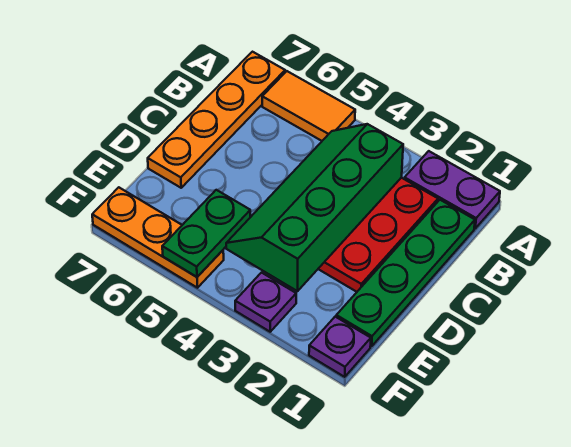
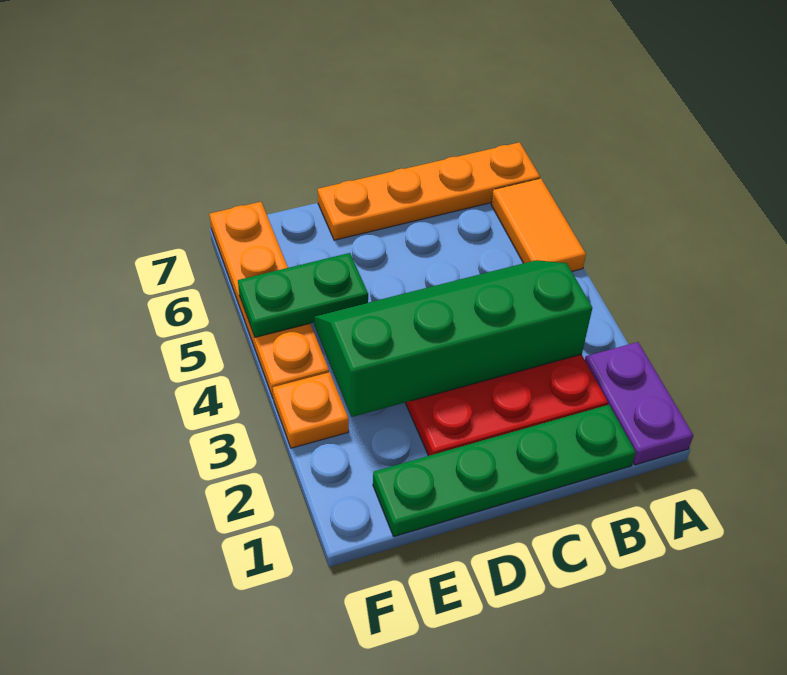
purple plate F1 level 1 -> none
purple plate F3 level 1 -> orange plate F3 level 1
orange plate F5:F7 level 1 -> orange plate F4:F7 level 1

